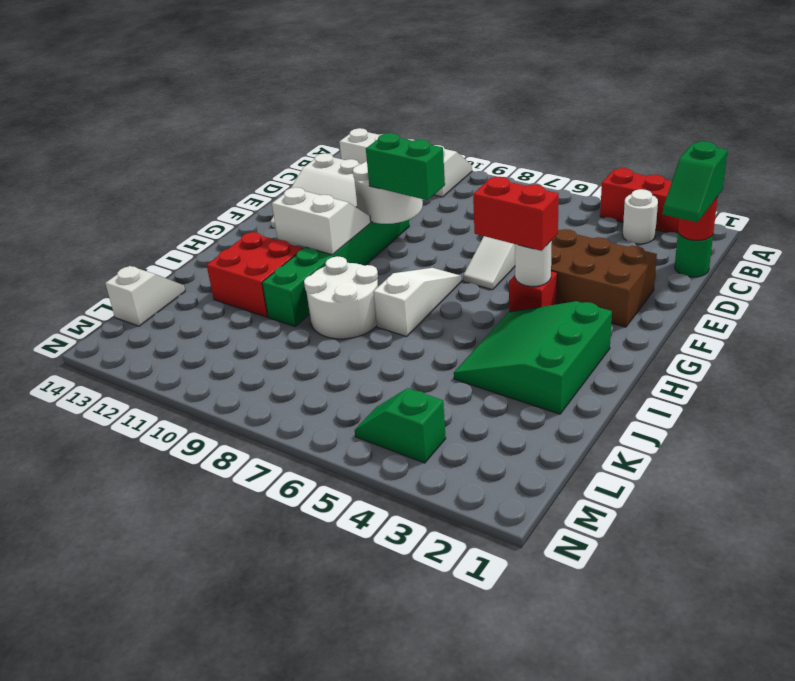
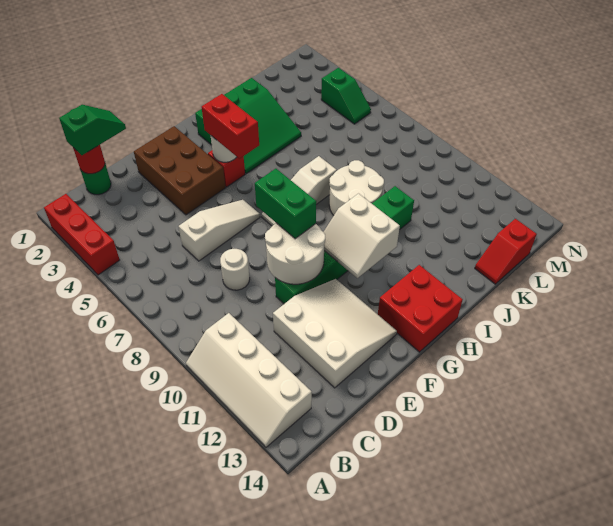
white round brick B3 level 1 -> white round brick D8 level 1
red brick I11:J12 level 1 -> red brick G13:H14 level 1
white slope K14:L14 level 1 top L -> red slope K14:L14 level 1 top L

